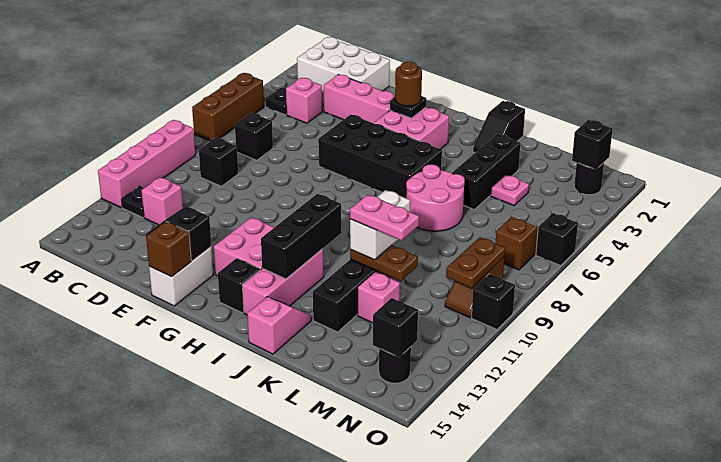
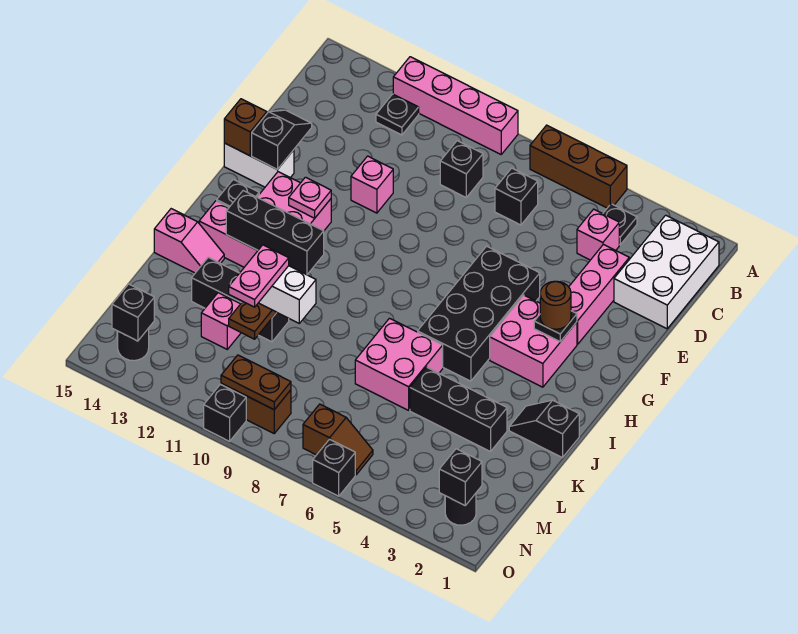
pink brick C12 level 1 -> pink brick E11 level 1
pink round brick J6:K7 level 1 -> pink brick J6:K7 level 1
pink plate L4 level 1 -> pink plate G12 level 2

